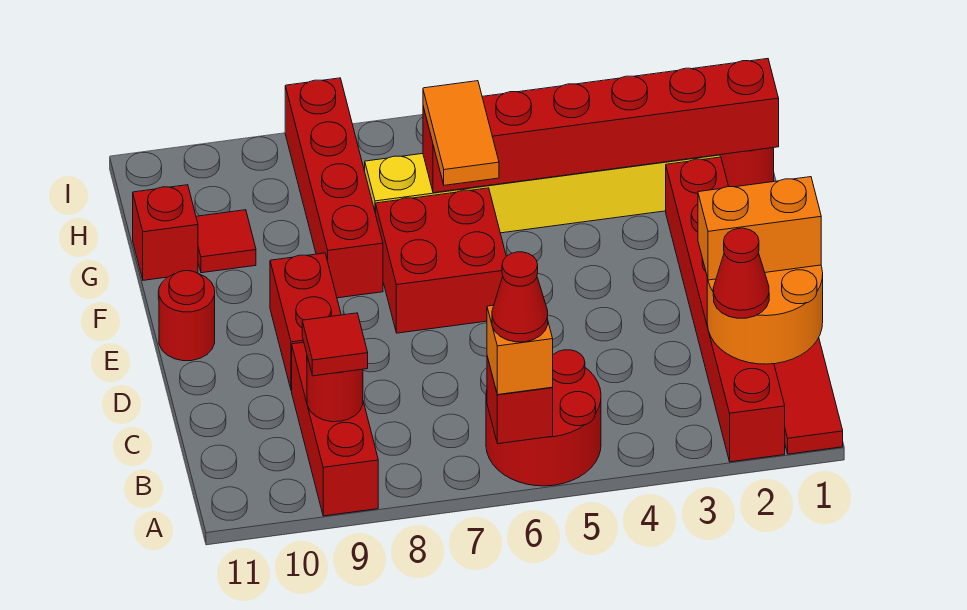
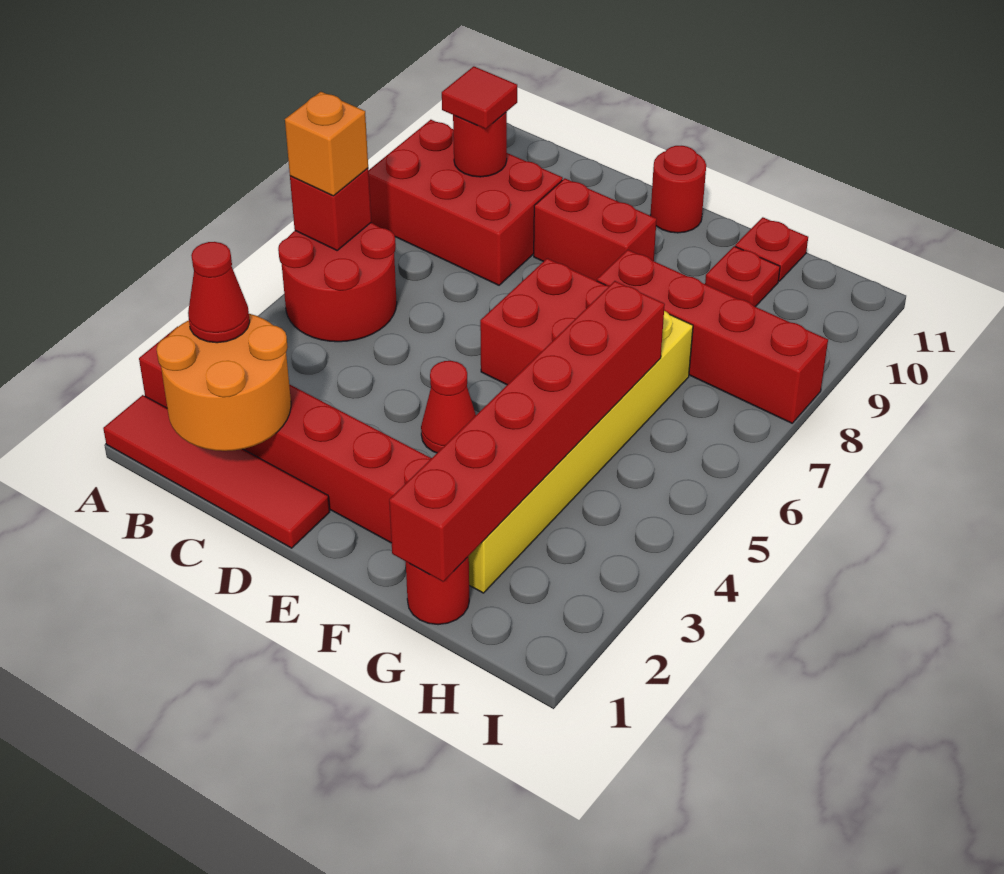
red cone A6 level 4 -> red cone E4 level 1
red brick A9:C9 level 1 -> red brick A8:C9 level 1
orange brick C1:C2 level 3 -> none
orange tile F6:G6 level 3 -> none
red tile G10 level 1 -> red plate G10 level 1
red brick G11 level 1 -> red plate G11 level 1

